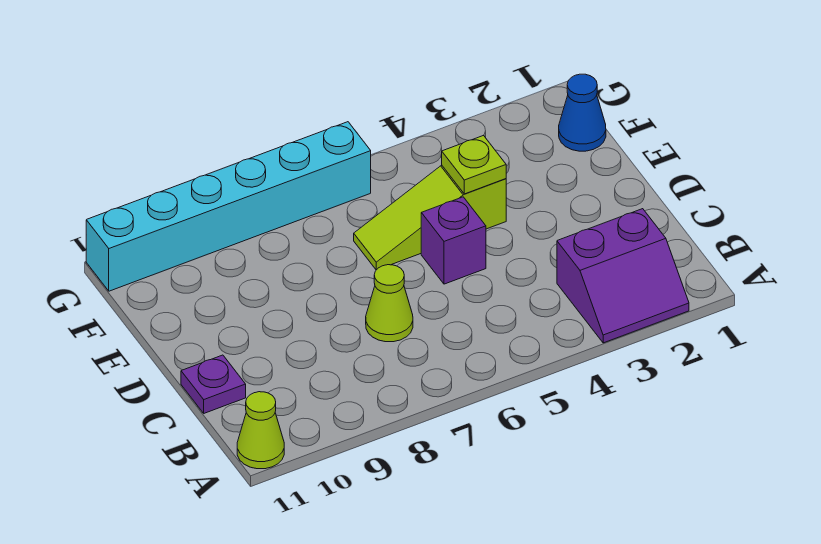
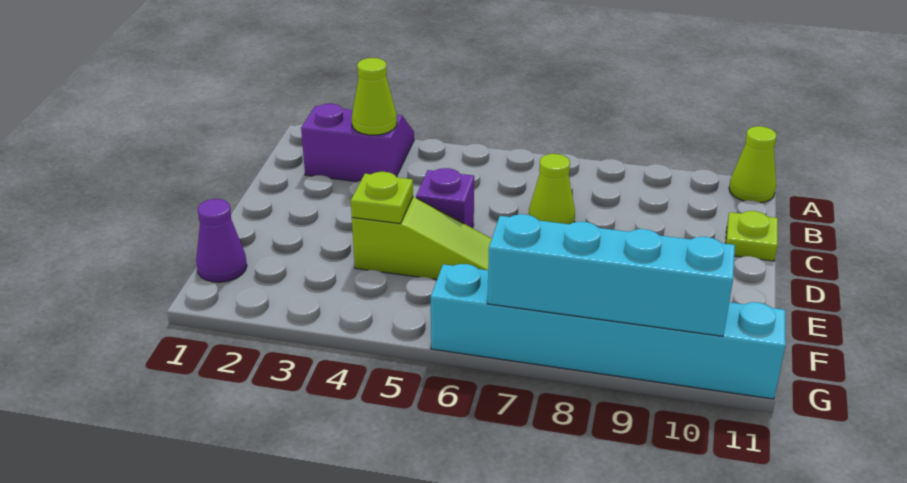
none -> lime cone B3 level 2
purple plate C11 level 1 -> lime plate C11 level 1
blue cone F1 level 1 -> purple cone F1 level 1
none -> cyan brick G7:G10 level 2

